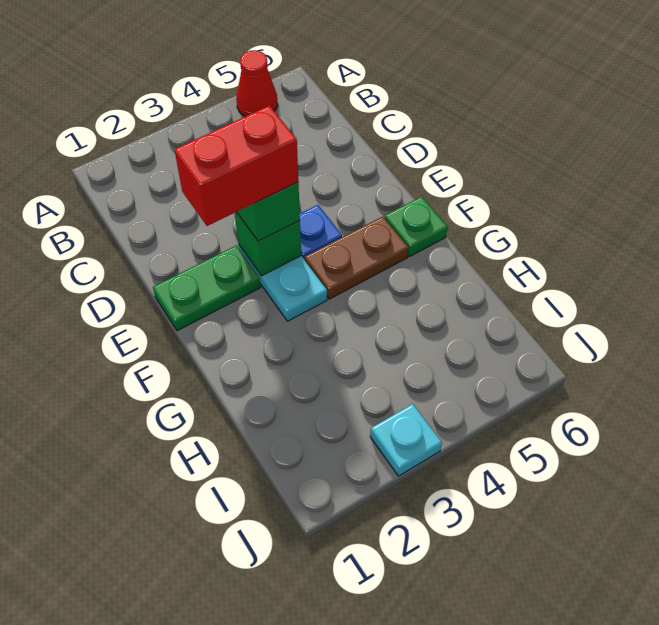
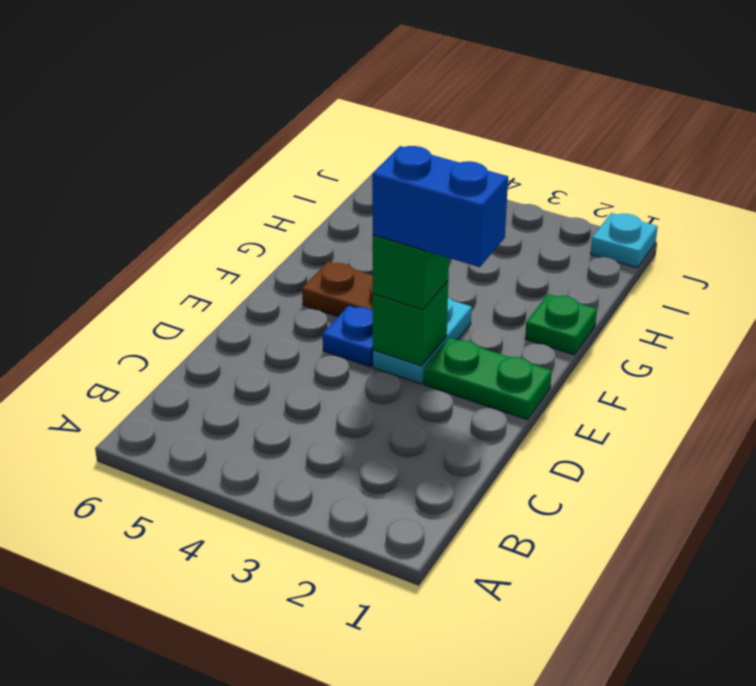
red cone A5 level 1 -> none
red brick E2:E3 level 4 -> blue brick E2:E3 level 4
green plate F6 level 1 -> green plate G1 level 1
cyan plate J3 level 1 -> cyan plate J1 level 1

